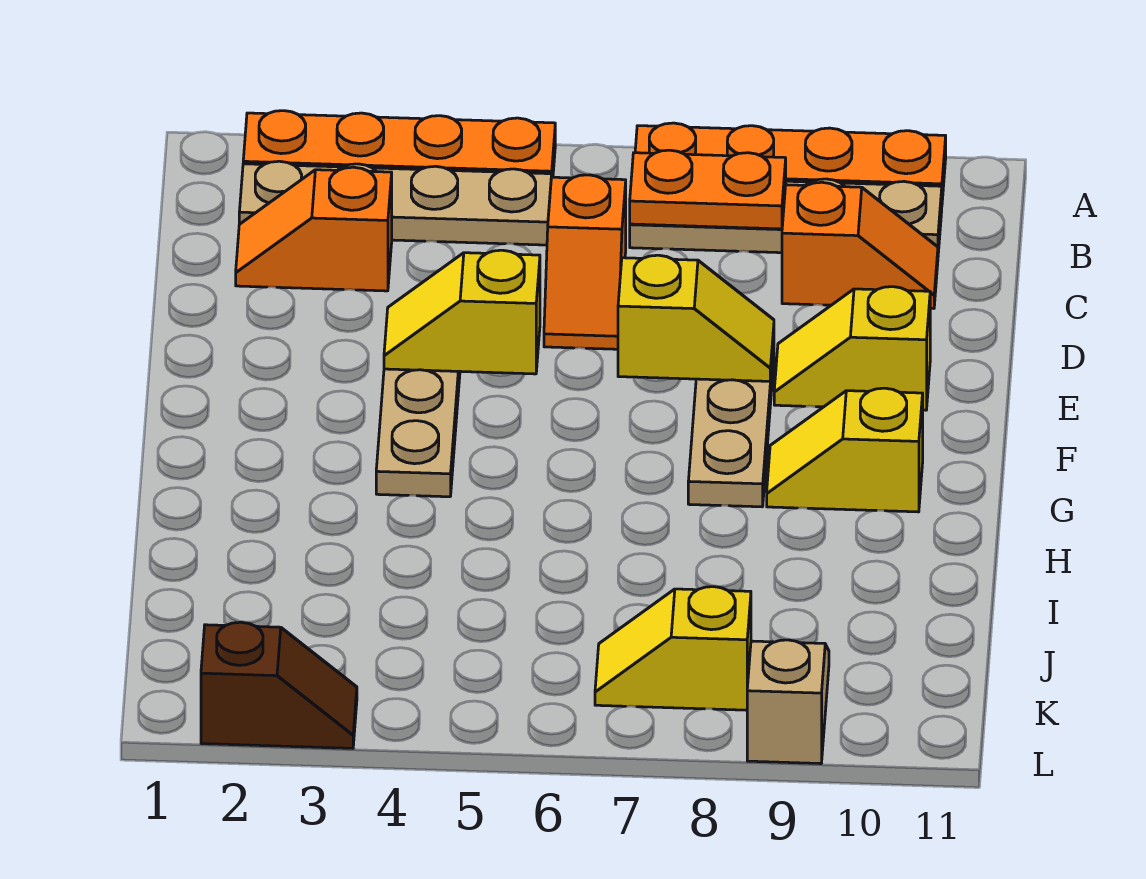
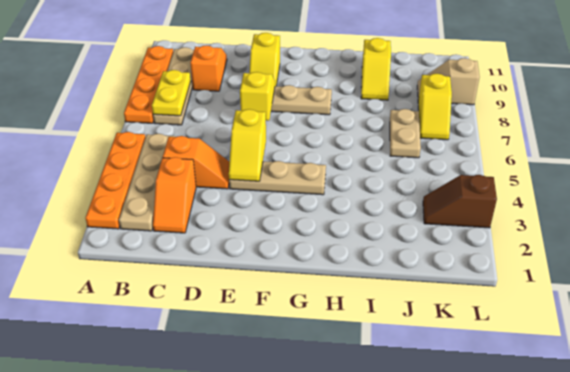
orange plate B7:B8 level 2 -> yellow plate B7:B8 level 2
orange slope C6:D6 level 1 top C -> orange slope C4:D4 level 1 top C
yellow slope G9:G10 level 1 top 10 -> yellow slope I9:I10 level 1 top 10
none -> tan plate J6:J7 level 1
brown slope L2:L3 level 1 top 2 -> brown slope K3:L3 level 1 top L

